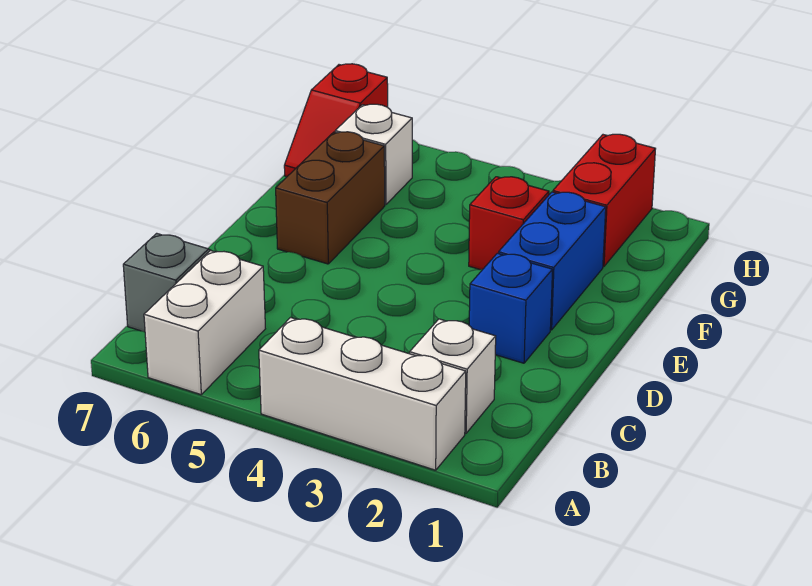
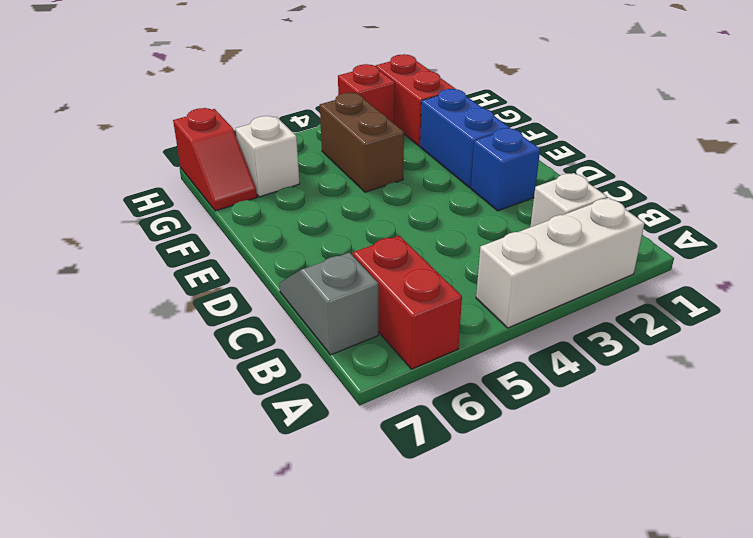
white brick A6:B6 level 1 -> red brick A6:B6 level 1
brown brick E6:F6 level 1 -> brown brick F4:G4 level 1
red brick F3 level 1 -> red brick H3 level 1

